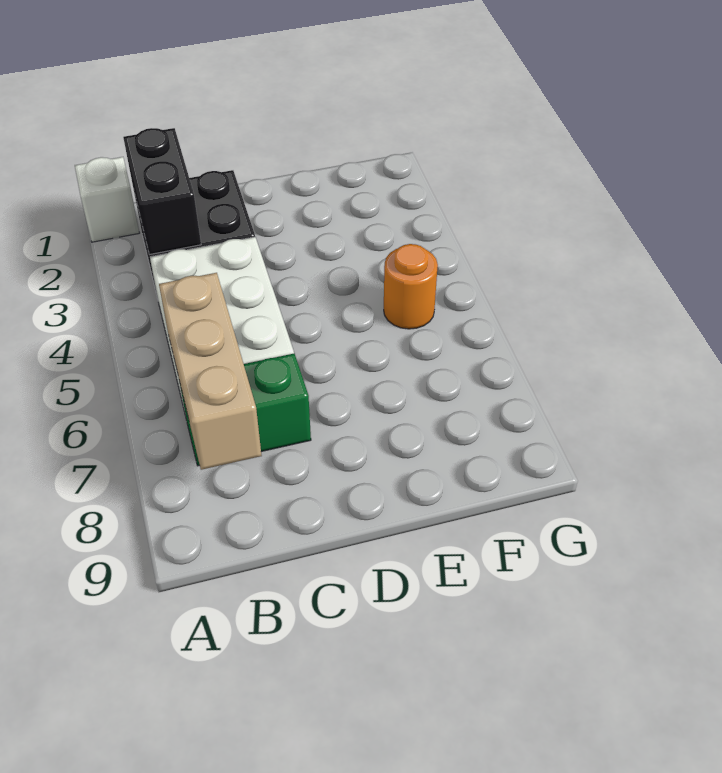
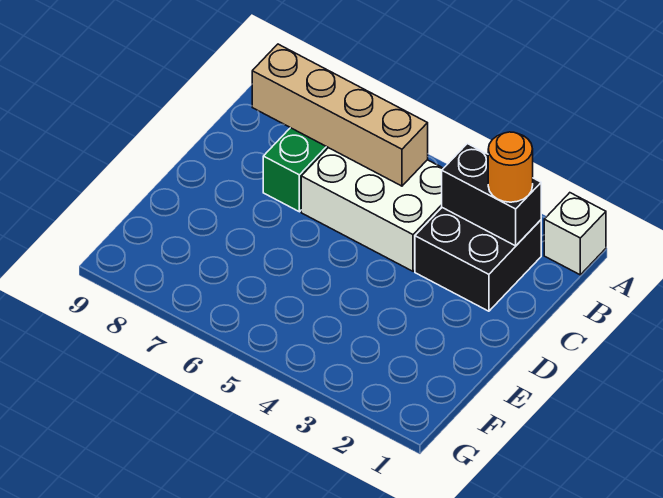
tan brick B6:B8 level 2 -> tan brick B5:B8 level 2
orange round brick F5 level 1 -> orange round brick B2 level 3

